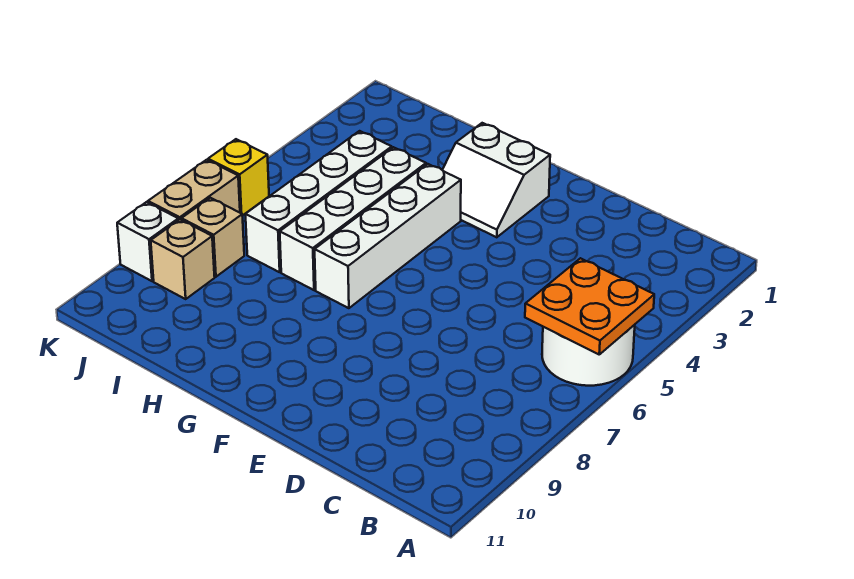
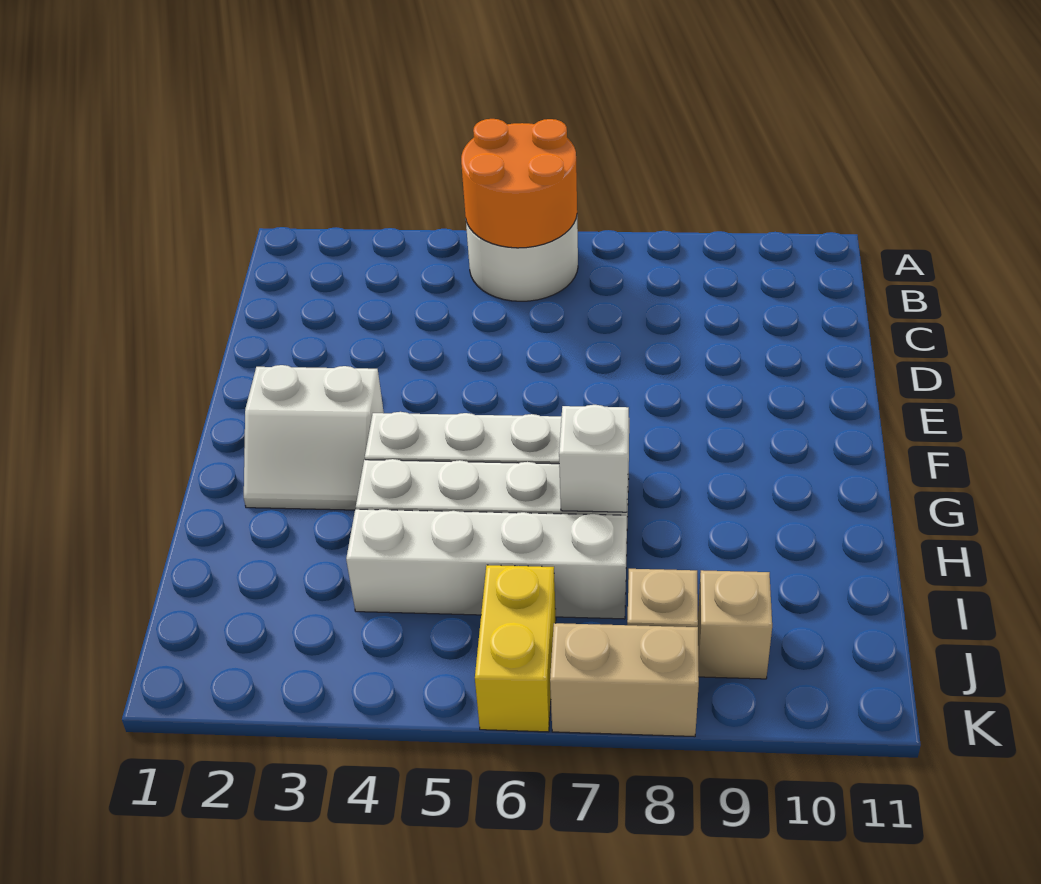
orange plate A5:B6 level 2 -> orange round brick A5:B6 level 2
white slope F2:G3 level 1 top 2 -> white slope F2:G3 level 1 top F
yellow brick K6 level 1 -> yellow brick J6:K6 level 1
white brick K9 level 1 -> white brick H7 level 2

